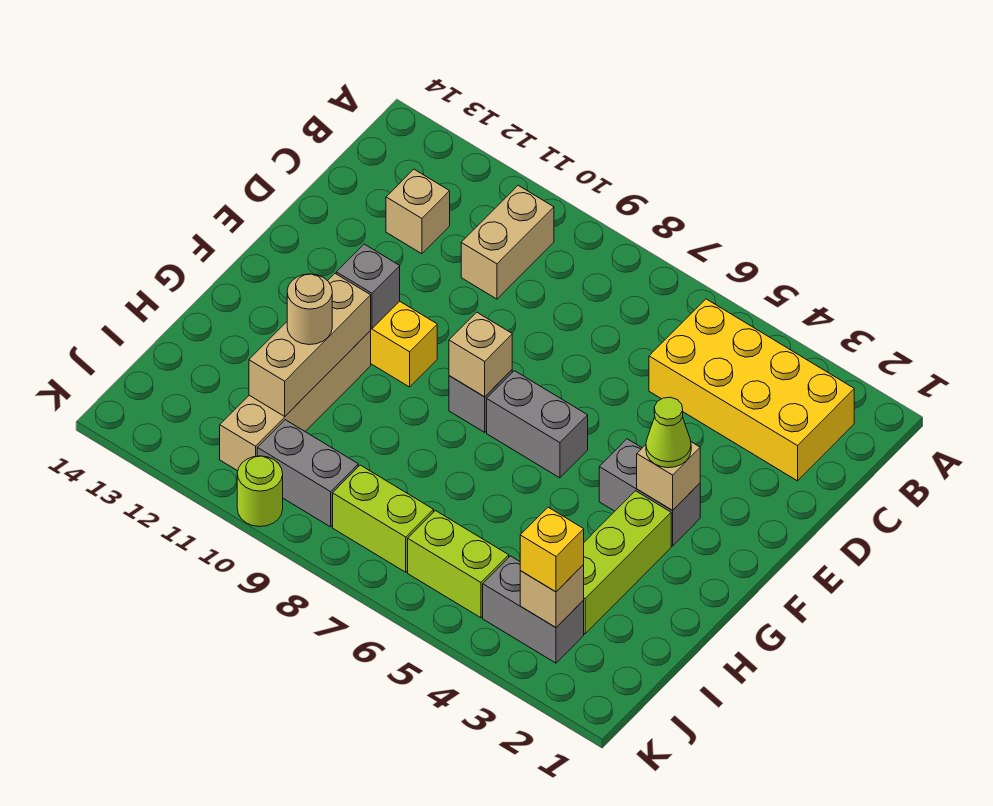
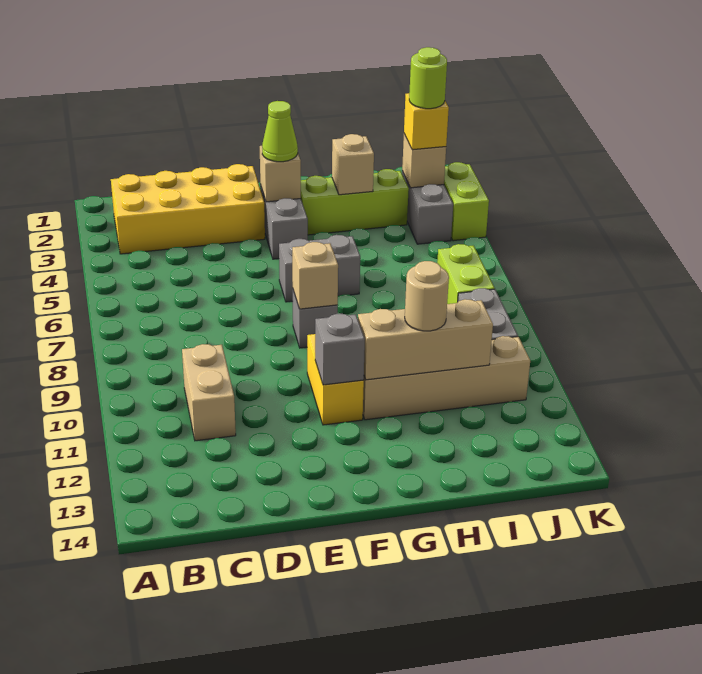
yellow brick B2:C5 level 1 -> yellow brick B2:E3 level 1
tan brick B10:C10 level 1 -> tan brick C10:C11 level 1
tan brick C12 level 1 -> tan brick H3 level 2
grey brick F6:F7 level 1 -> grey brick F6:G6 level 1
lime brick J5:J6 level 1 -> lime brick K3:K4 level 1
lime round brick K10 level 1 -> lime round brick J3 level 4

